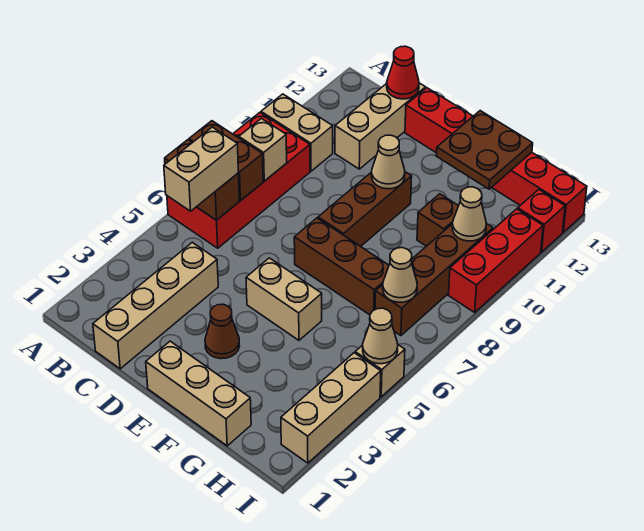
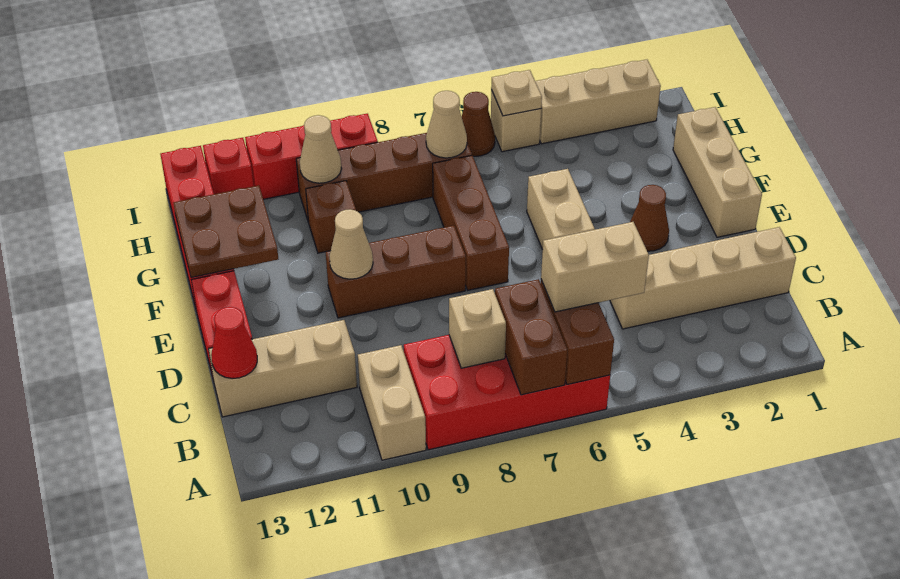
tan cone I5 level 2 -> tan plate I5 level 2
none -> brown cone I6 level 1

